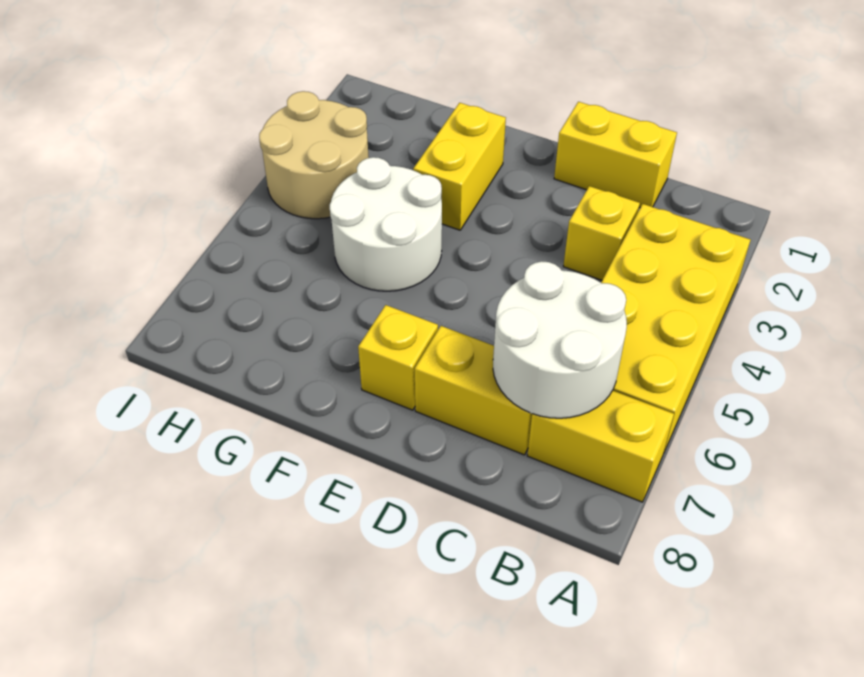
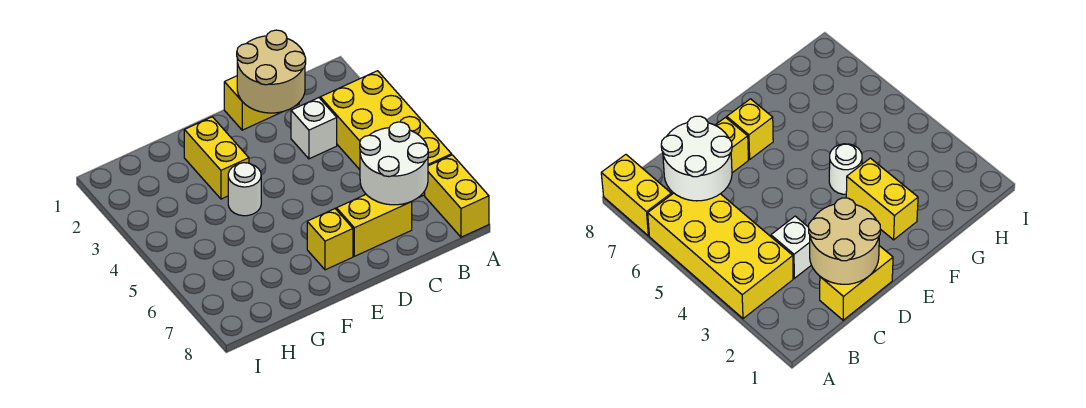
yellow brick A7:B7 level 1 -> yellow brick A7:A8 level 1
yellow brick C3 level 1 -> white brick C3 level 1
white round brick F4:G5 level 1 -> white round brick F4 level 1
tan round brick H3:I4 level 1 -> tan round brick C1:D2 level 2

